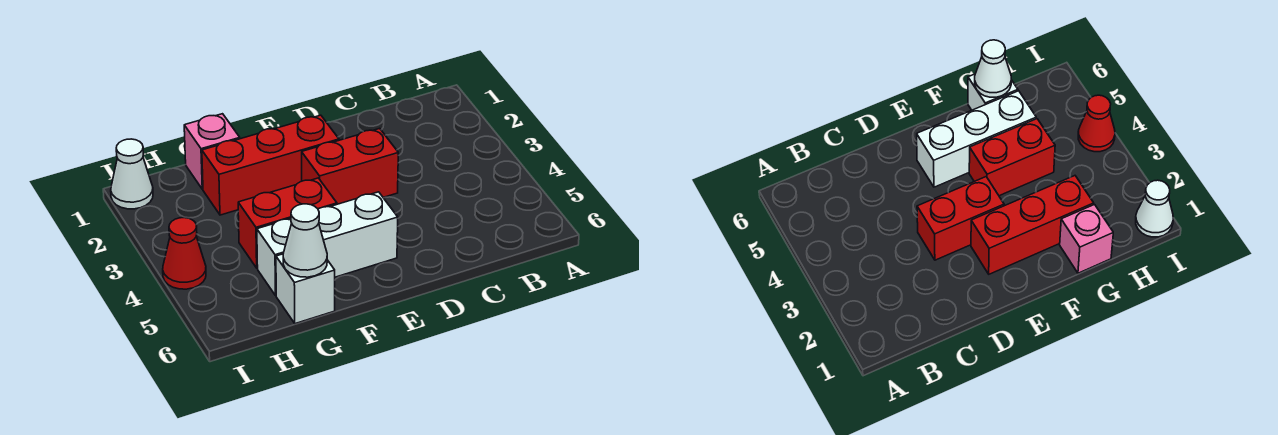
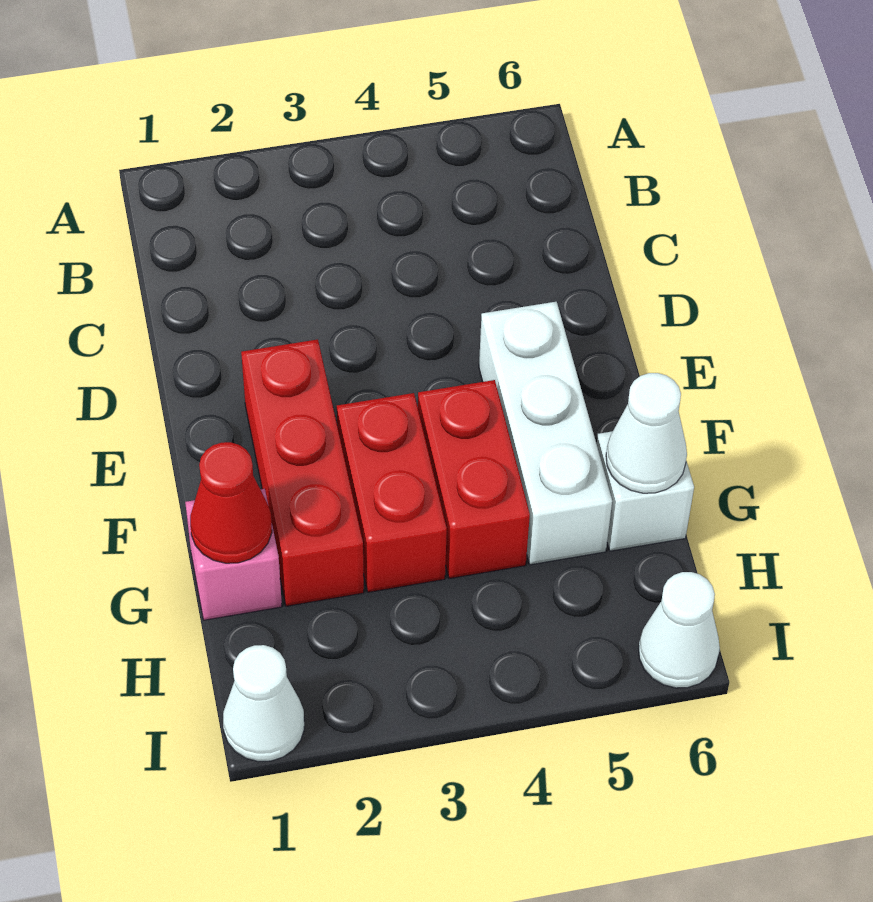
red brick D3:E3 level 1 -> red brick F3:G3 level 1
red cone I4 level 1 -> red cone G1 level 2
none -> white cone I6 level 1

